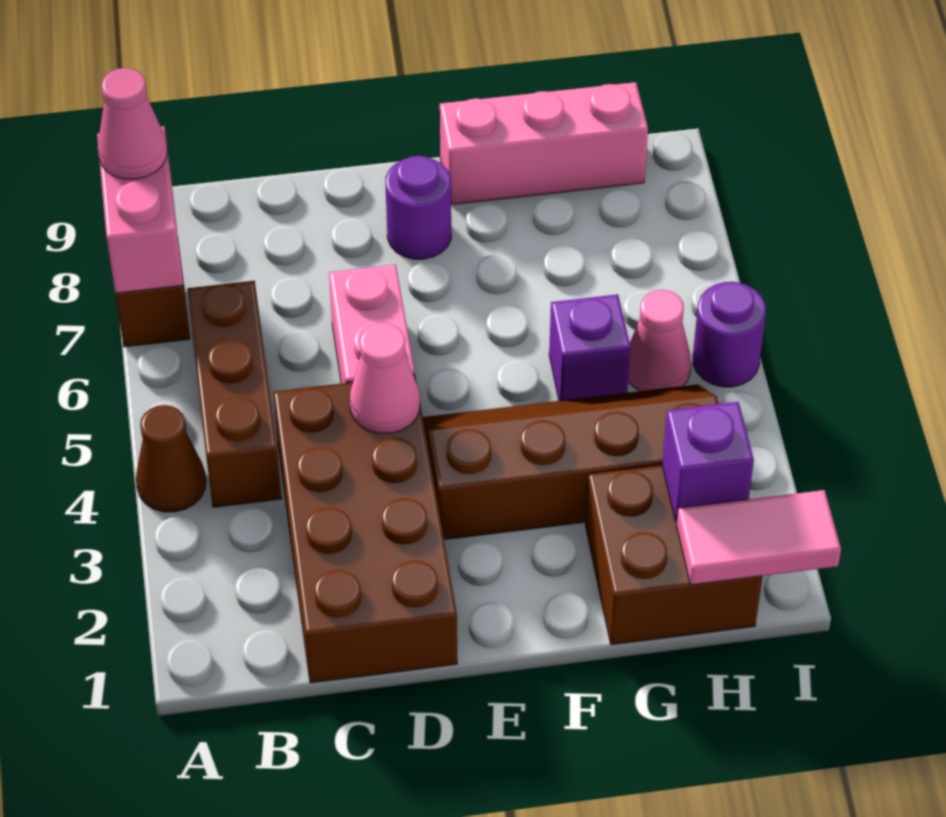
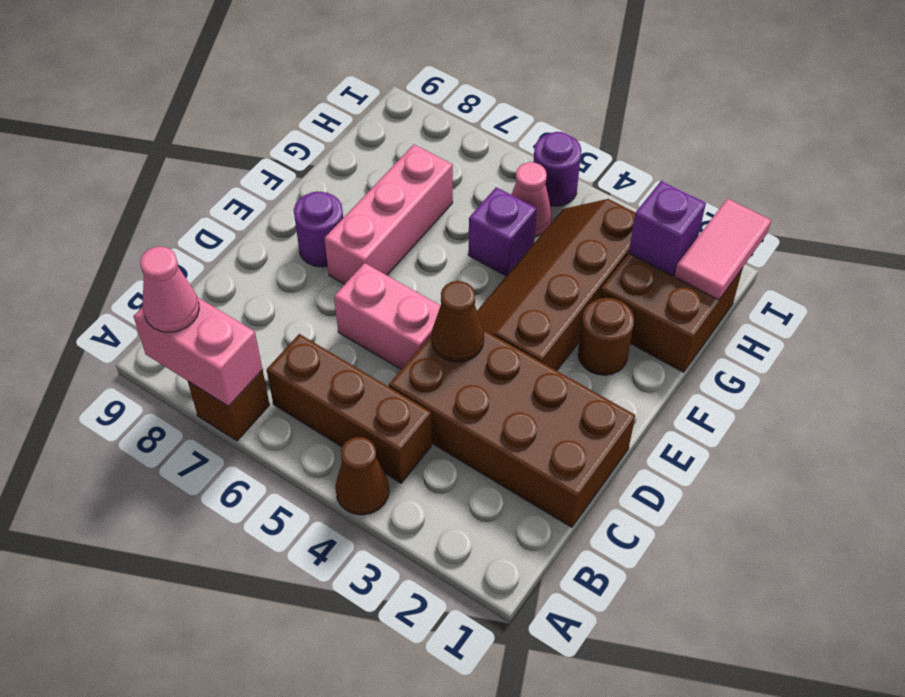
pink cone D4 level 2 -> brown cone D4 level 2
none -> brown round brick F2 level 1
pink brick F9:H9 level 1 -> pink brick E7:G7 level 1

